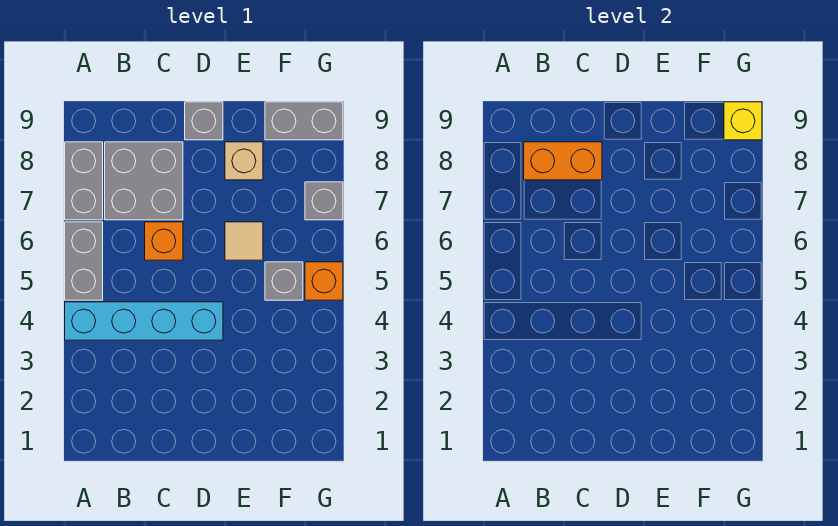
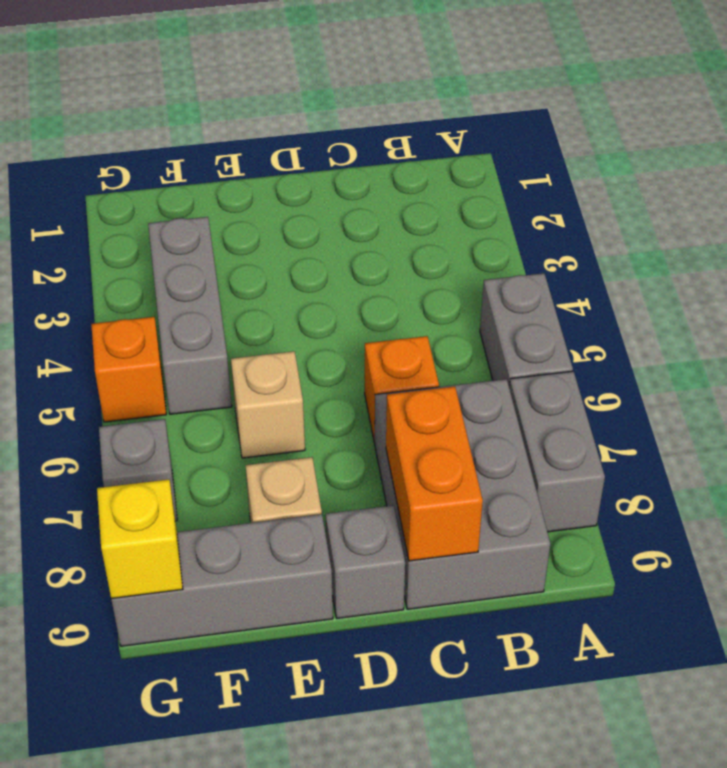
cyan brick A4:D4 level 1 -> none
grey brick B7:C8 level 1 -> grey brick B7:C9 level 1
orange brick B8:C8 level 2 -> orange brick C8:C9 level 2
tan tile E6 level 1 -> tan brick E6 level 1
grey brick F5 level 1 -> grey brick F3:F5 level 1
grey brick F9:G9 level 1 -> grey brick E9:G9 level 1

